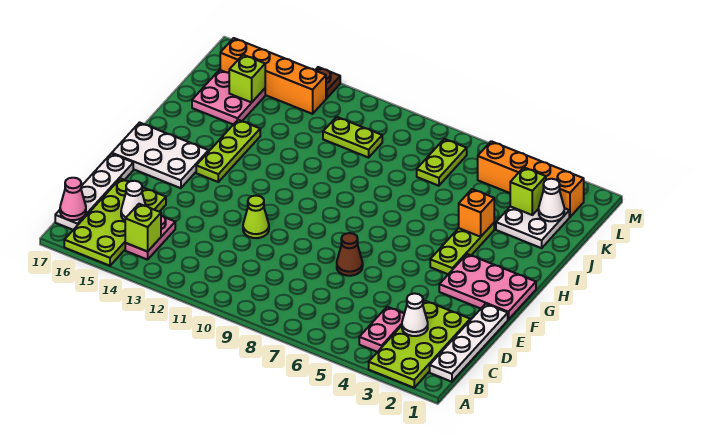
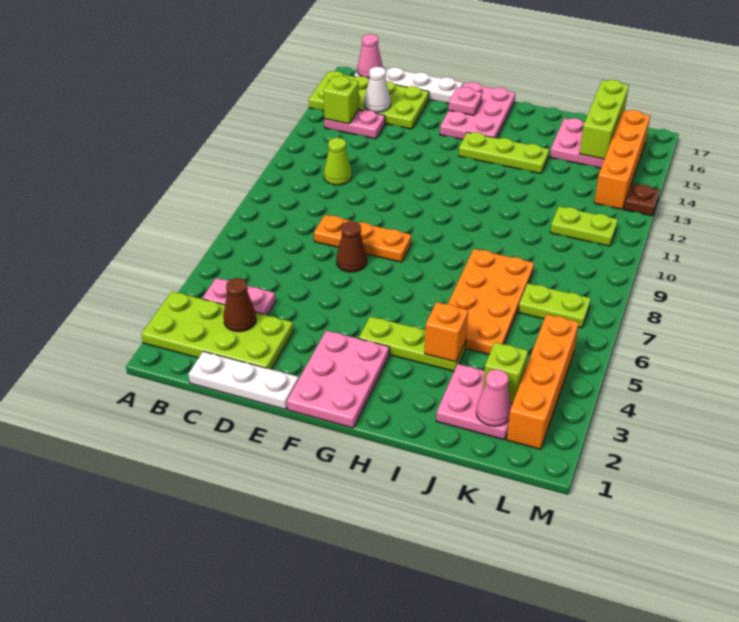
white plate B1:E1 level 1 -> white plate C1:E1 level 1
white cone C3 level 2 -> brown cone C3 level 2
none -> orange plate D8:F8 level 1
lime cone E11 level 1 -> lime cone C11 level 1
white plate F15:G17 level 1 -> pink plate F15:G17 level 1
none -> pink plate F16 level 2
none -> orange plate I5:J8 level 1
white plate J2:K3 level 1 -> pink plate J2:K3 level 1
white cone K2 level 2 -> pink cone K2 level 2
lime plate K10:K11 level 1 -> lime plate K11:L11 level 1
lime brick K15 level 2 -> lime brick K15:K17 level 2

